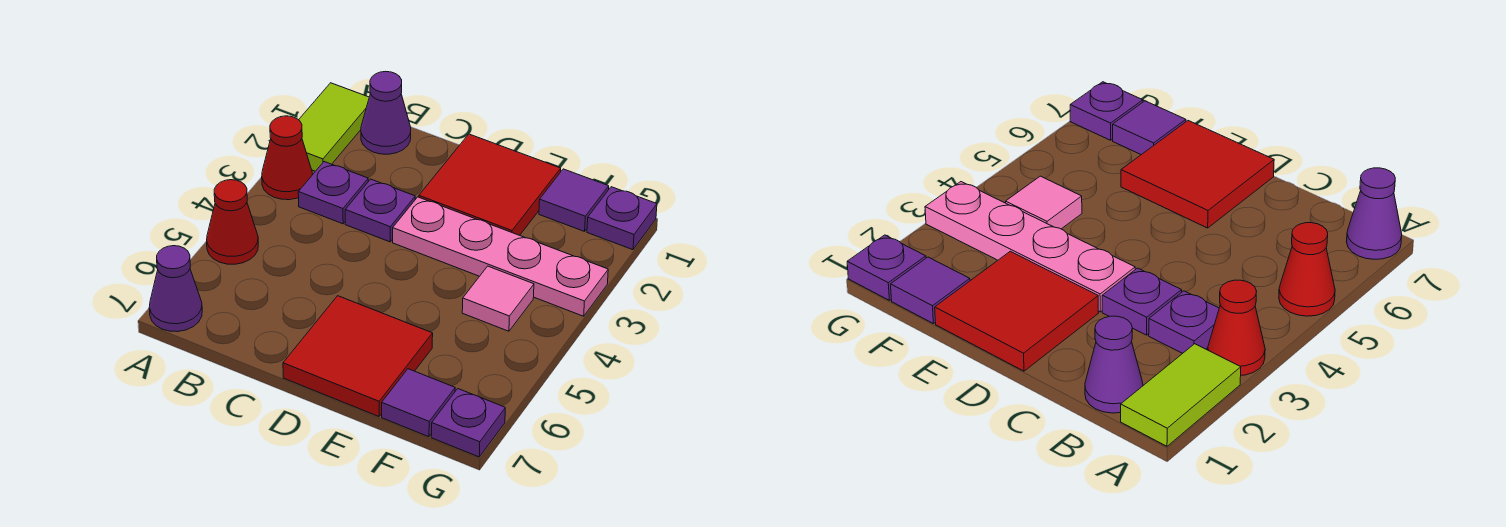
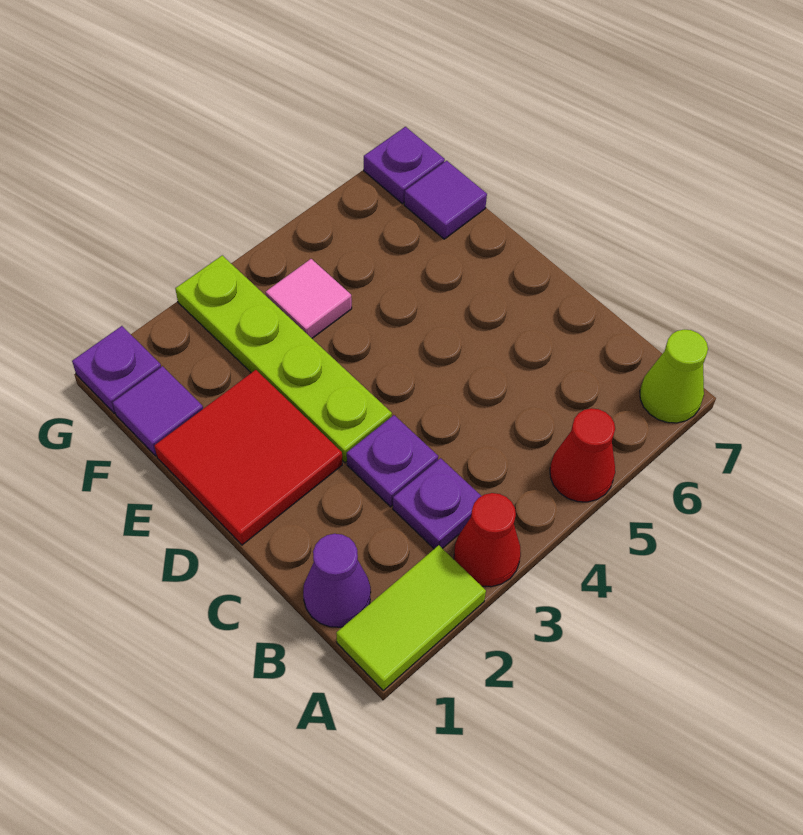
purple cone A7 level 1 -> lime cone A7 level 1
pink plate D3:G3 level 1 -> lime plate D3:G3 level 1
red tile D6:E7 level 1 -> none

